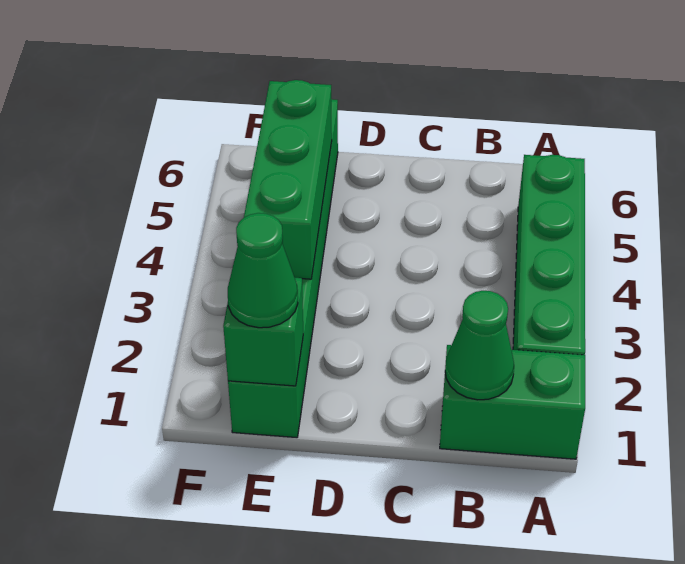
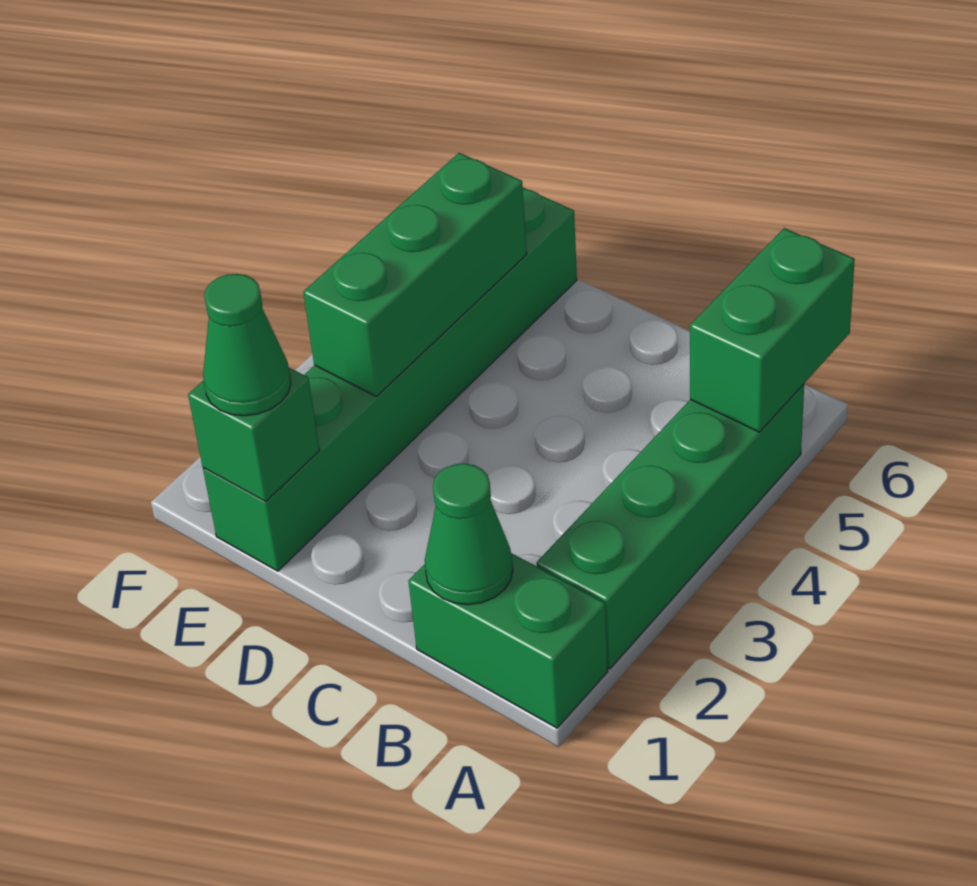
none -> green brick A5:A6 level 2

